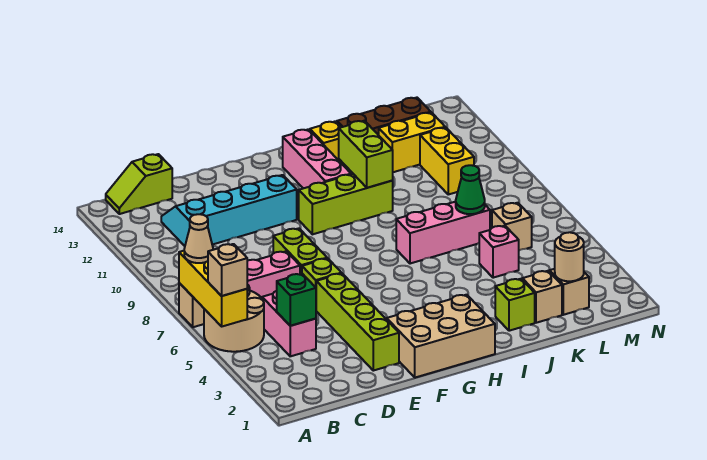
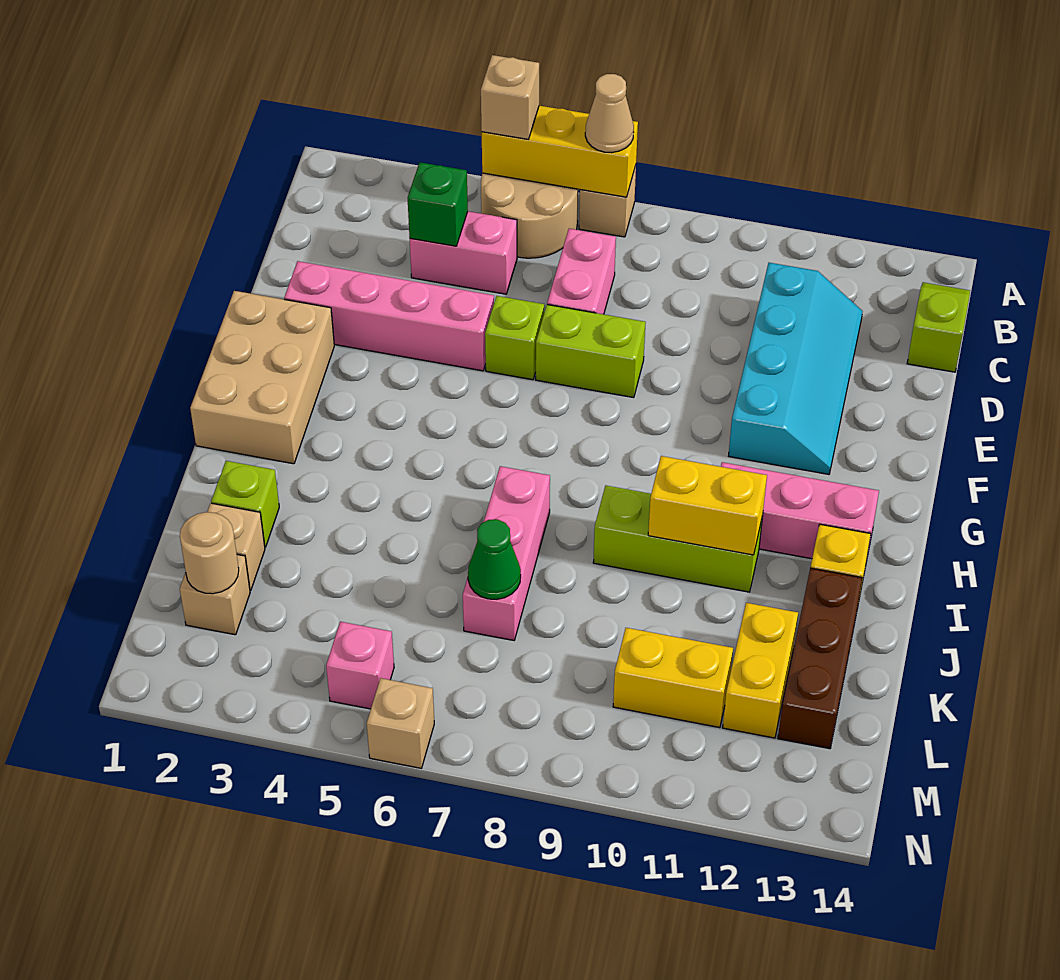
lime brick E2:E5 level 1 -> pink brick E2:E5 level 1
lime brick G10:I10 level 1 -> lime brick I9:I11 level 1
lime brick I10:I11 level 2 -> yellow brick I10:I11 level 2
pink brick K5 level 1 -> pink brick M5 level 1
tan brick L6 level 1 -> tan brick N6 level 1

